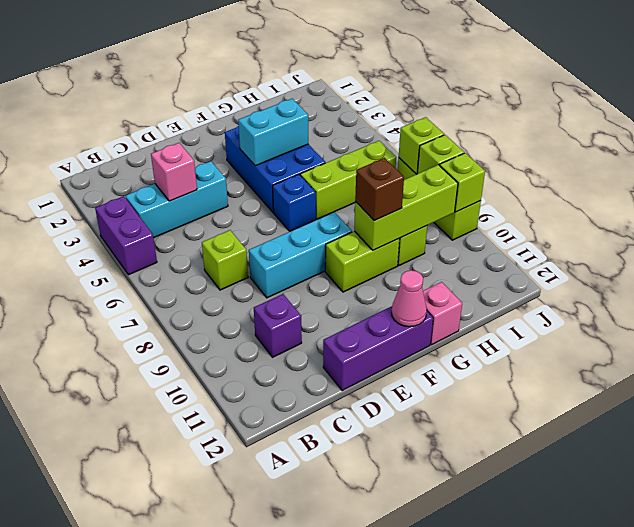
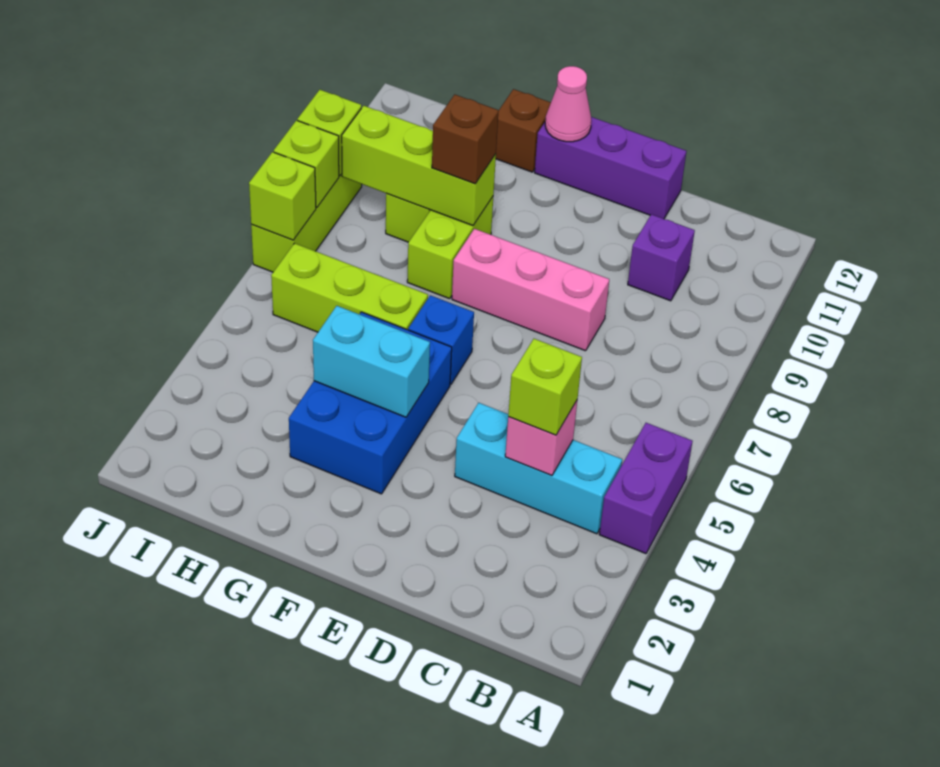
lime brick C7 level 1 -> lime brick C4 level 3
cyan brick D8:F8 level 1 -> pink brick D8:F8 level 1
lime brick F9:G9 level 1 -> lime brick G8:G9 level 1
pink brick G12 level 1 -> brown brick G12 level 1

